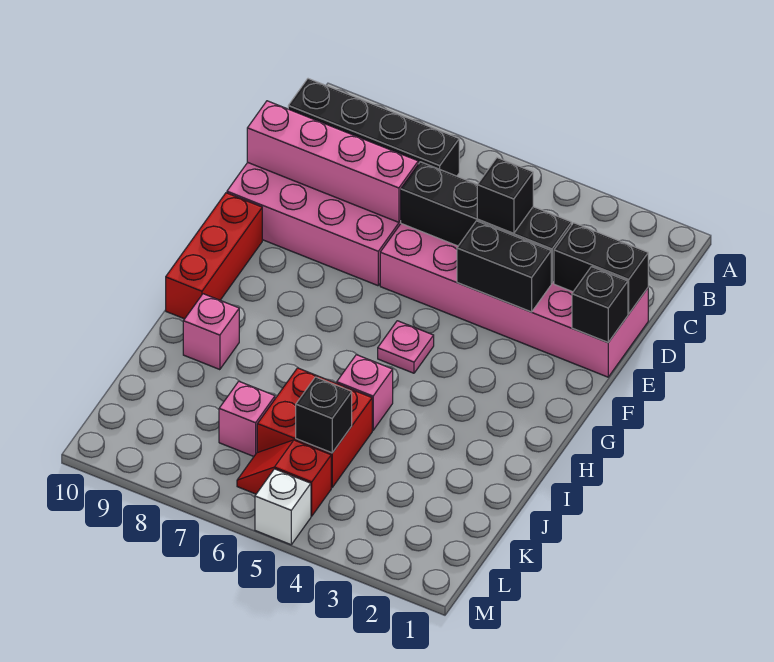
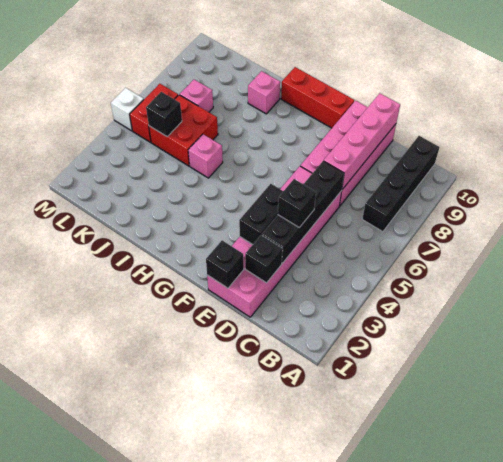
black brick D1:D2 level 2 -> black brick D2 level 2
pink plate G5 level 1 -> none
red slope L5:L6 level 1 top 5 -> red brick L5:L6 level 1

